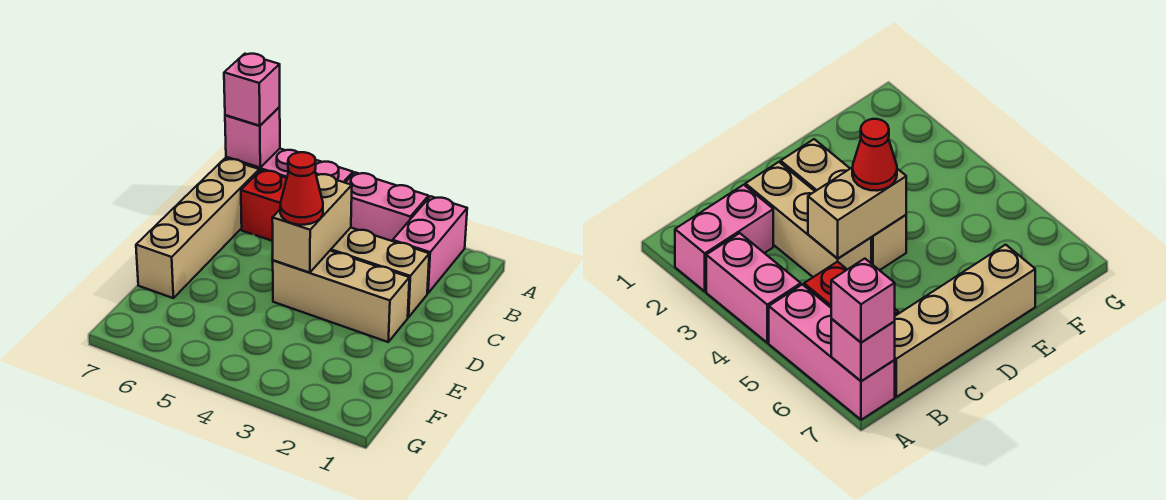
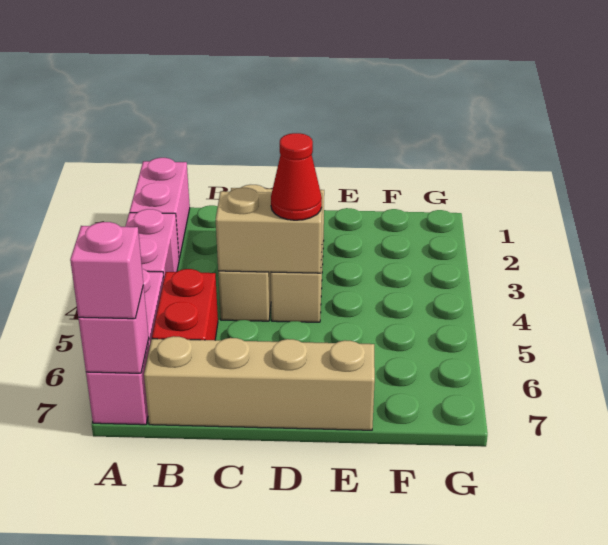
pink brick A2:B2 level 1 -> pink brick A1:A2 level 1

